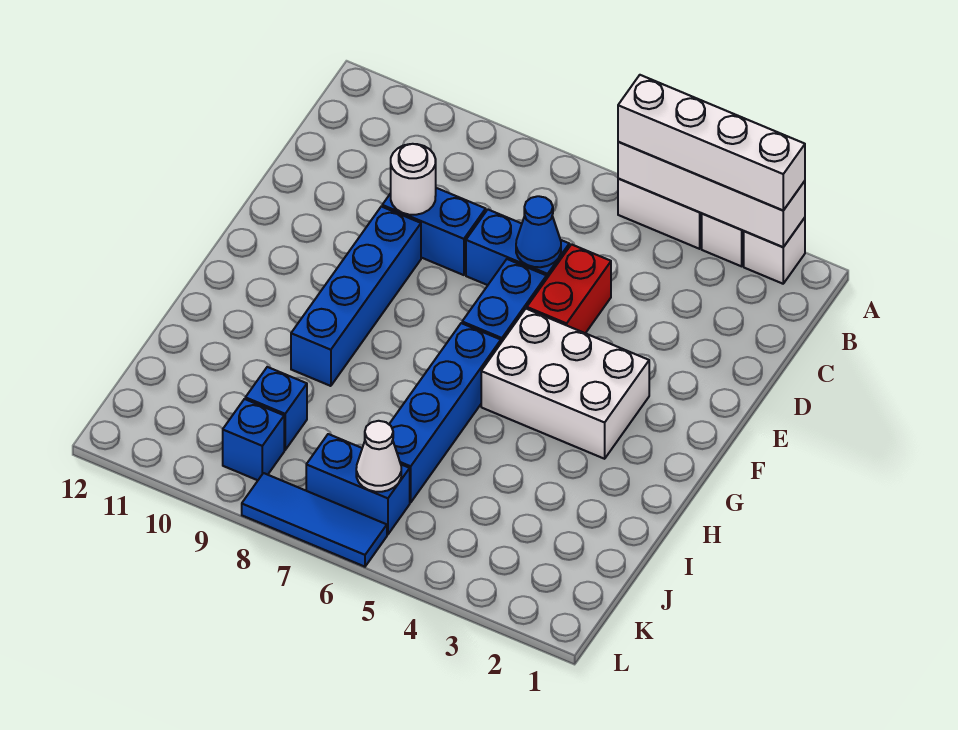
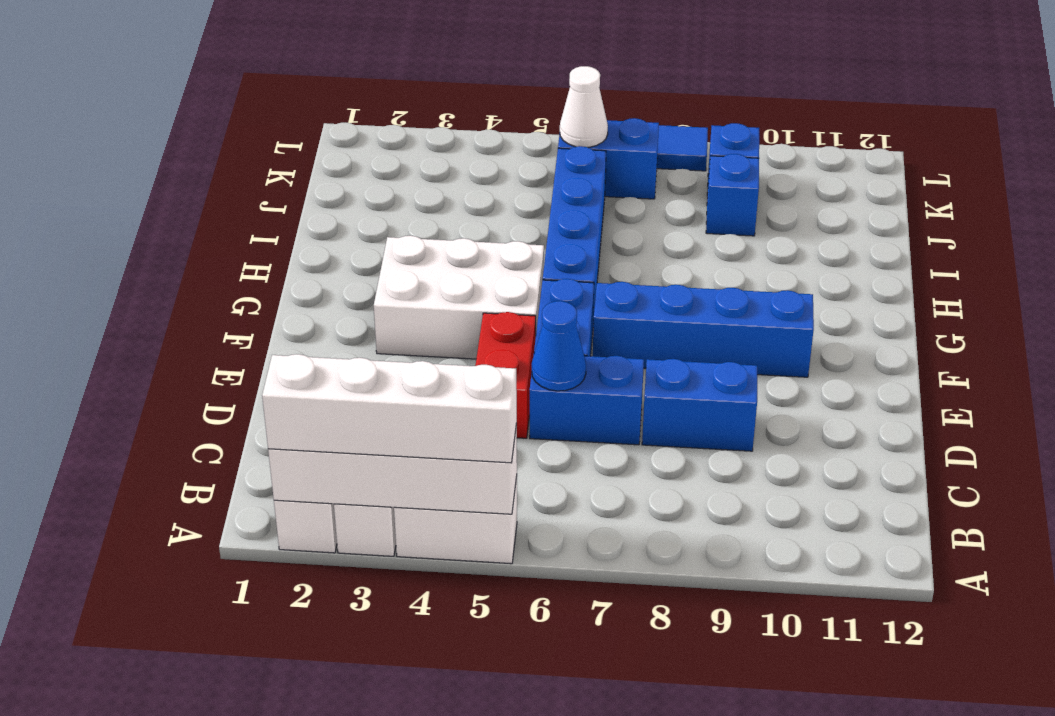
white round brick D9 level 2 -> none
blue brick E9:H9 level 1 -> blue brick F7:F10 level 1

